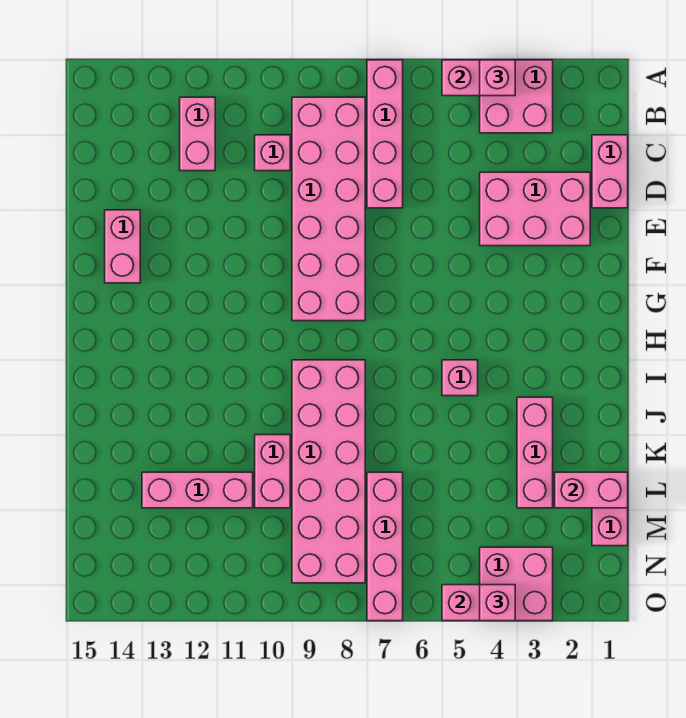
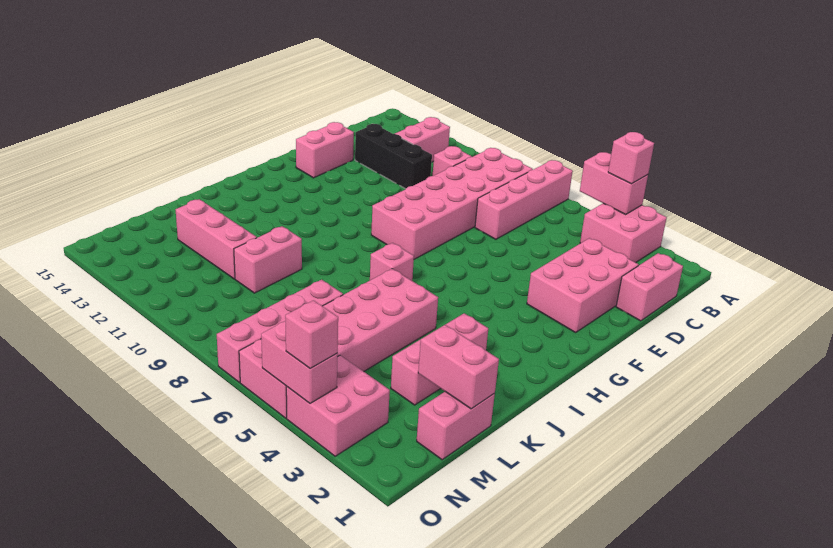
pink brick D2:E4 level 1 -> pink brick D2:F3 level 1
none -> black brick D11:D13 level 1
pink brick I5 level 1 -> pink brick I7 level 1
pink brick I8:N9 level 1 -> pink brick J5:O6 level 1

